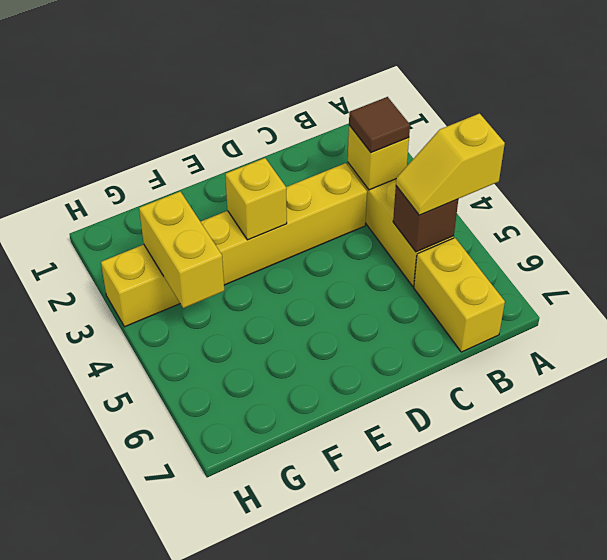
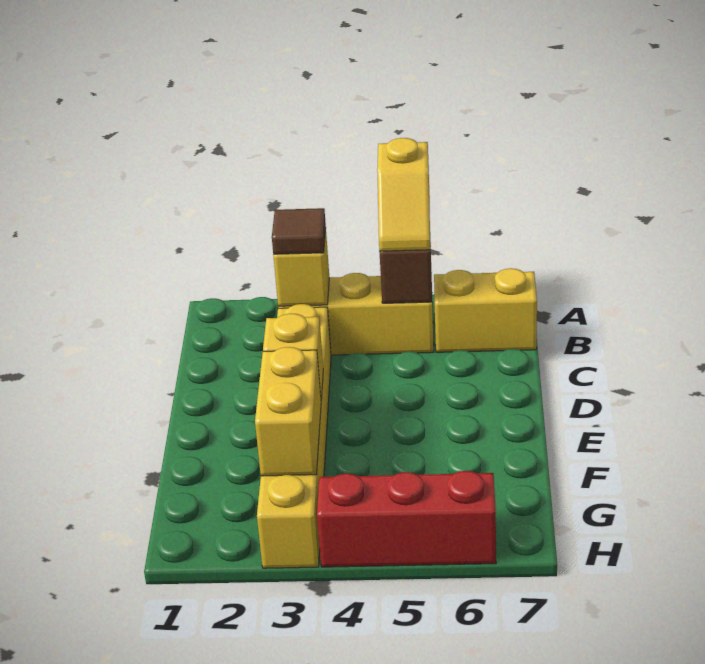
yellow brick G3:G4 level 2 -> yellow brick F3:G3 level 2
none -> red brick H4:H6 level 1

